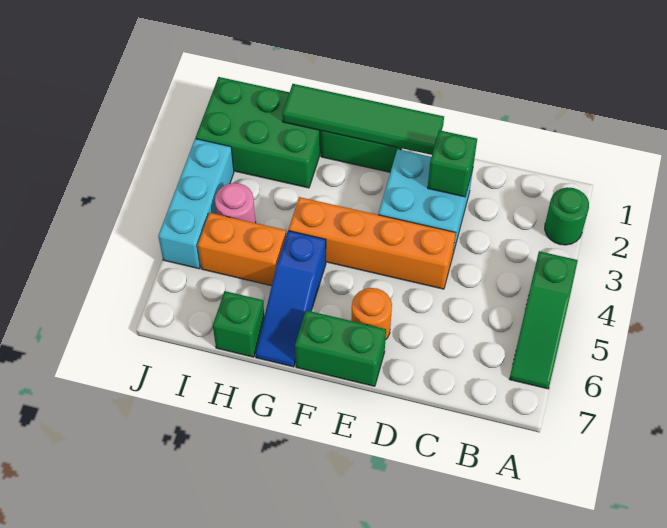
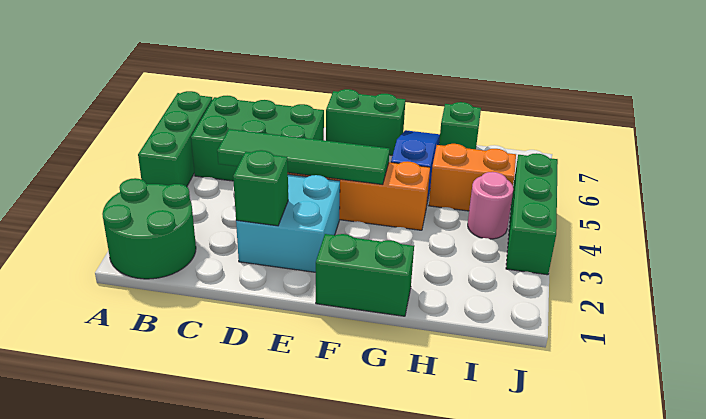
green round brick A2 level 1 -> green round brick A1:B2 level 1
green slope A4:A6 level 1 top 4 -> green brick A4:A6 level 1
green tile E1:H1 level 2 -> green tile C4:F4 level 2
orange round brick E6 level 1 -> none
green brick H1:J2 level 1 -> green brick B5:D6 level 1
cyan brick J3:J5 level 1 -> green brick J3:J5 level 1

